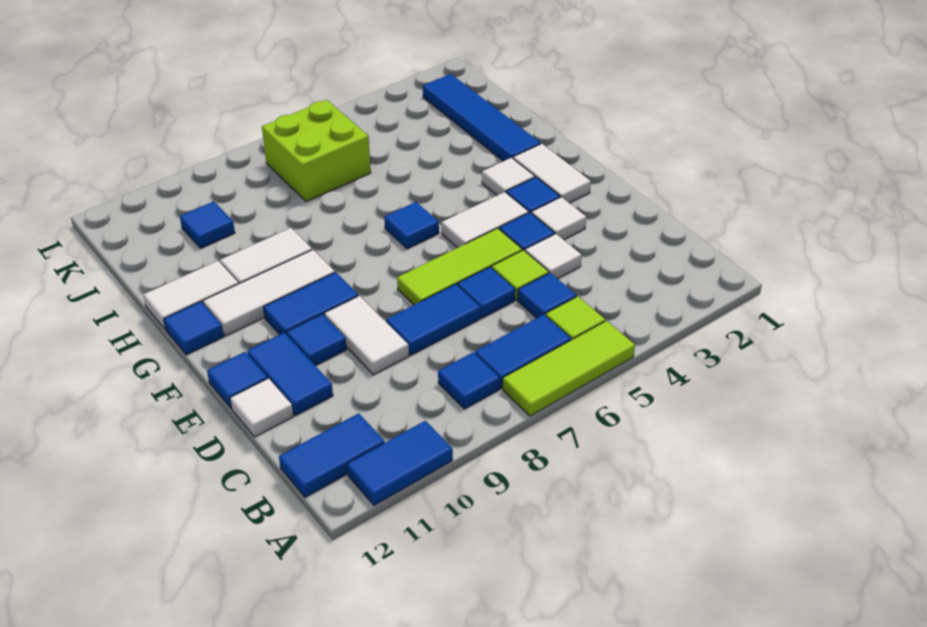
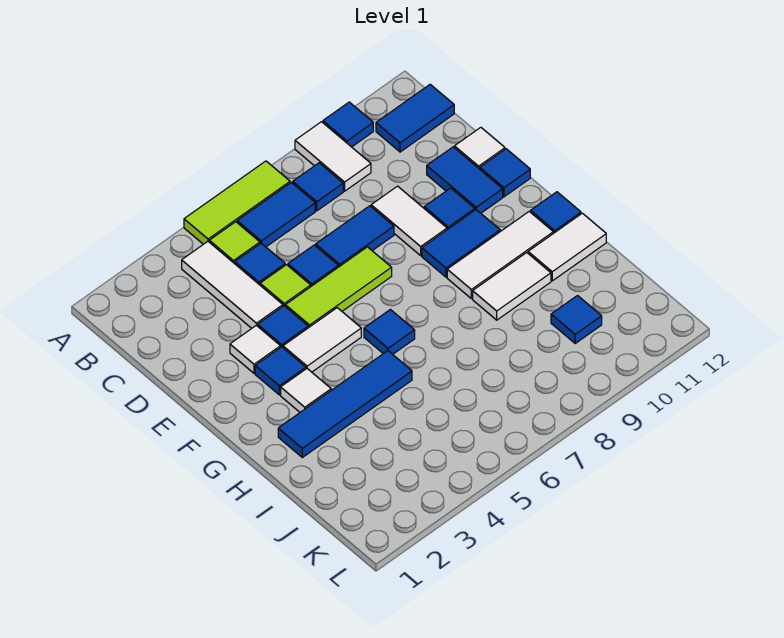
blue tile A10:A11 level 1 -> blue tile A10 level 1
white tile D4 level 1 -> white tile B4:D4 level 1
white tile F2:G2 level 1 -> white tile A9:B9 level 1
blue tile H2:K2 level 1 -> blue tile H2:H5 level 1
lime brick J6:K7 level 1 -> none

